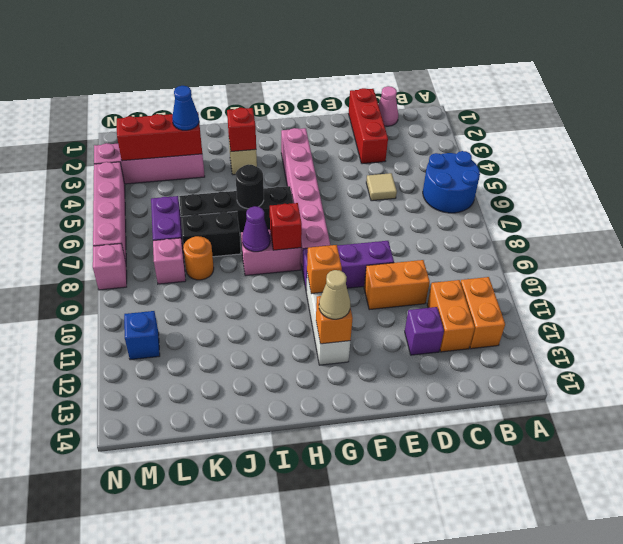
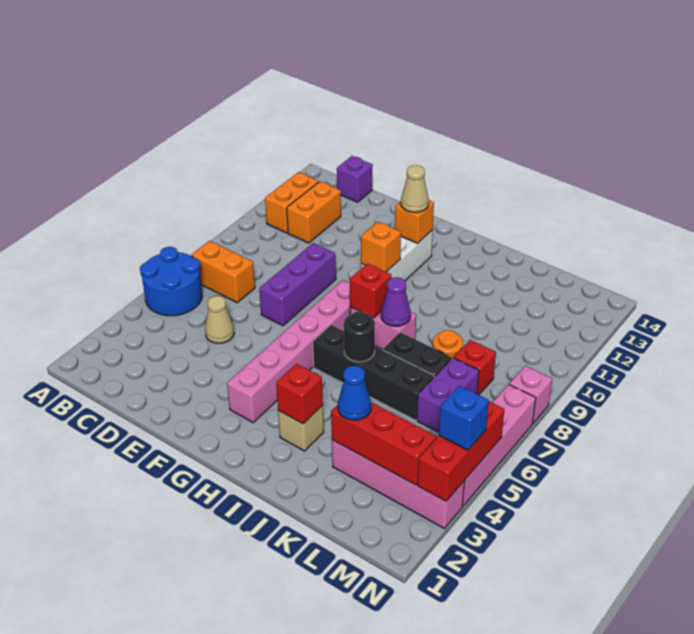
pink cone C1 level 1 -> none
red brick D1:D3 level 1 -> red brick N3:N5 level 2
tan tile D5 level 1 -> tan cone D5 level 1
orange brick D10:E10 level 1 -> orange brick B7:C7 level 1
purple brick D12 level 1 -> purple brick C14 level 1
purple brick E9:G9 level 1 -> purple brick E7:E9 level 1
pink brick L8 level 1 -> red brick L8 level 1
blue brick M11 level 1 -> blue brick N4 level 3

